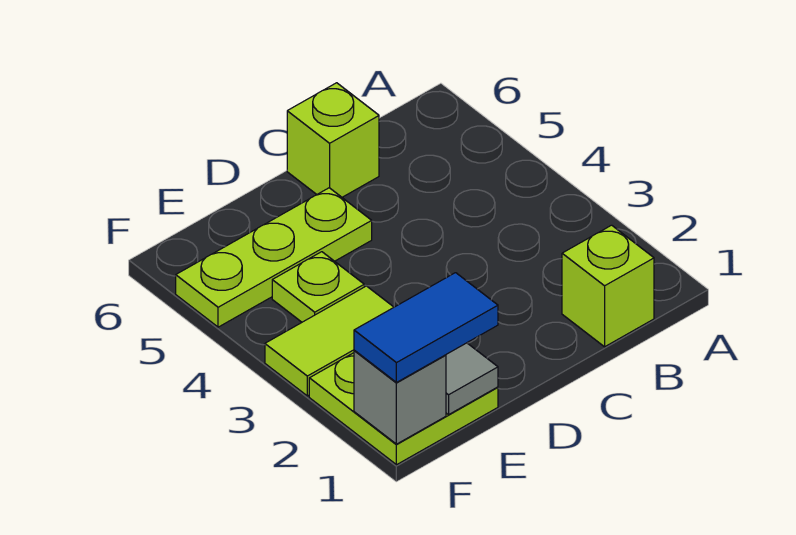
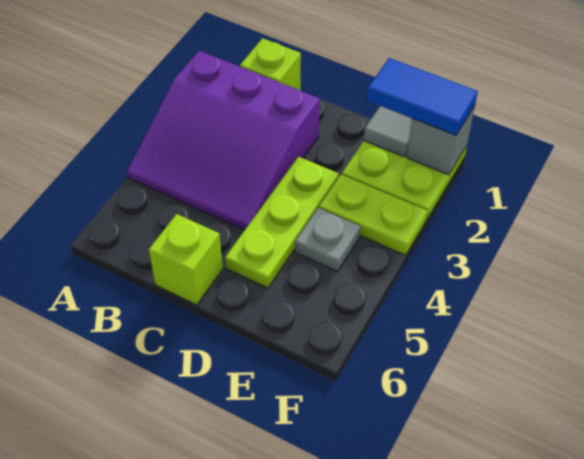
none -> purple slope A2:C4 level 1 top 2
lime plate D5:F5 level 1 -> lime plate D3:D5 level 1
lime tile E3:F3 level 1 -> lime plate E3:F3 level 1
lime plate E4 level 1 -> grey plate E4 level 1

